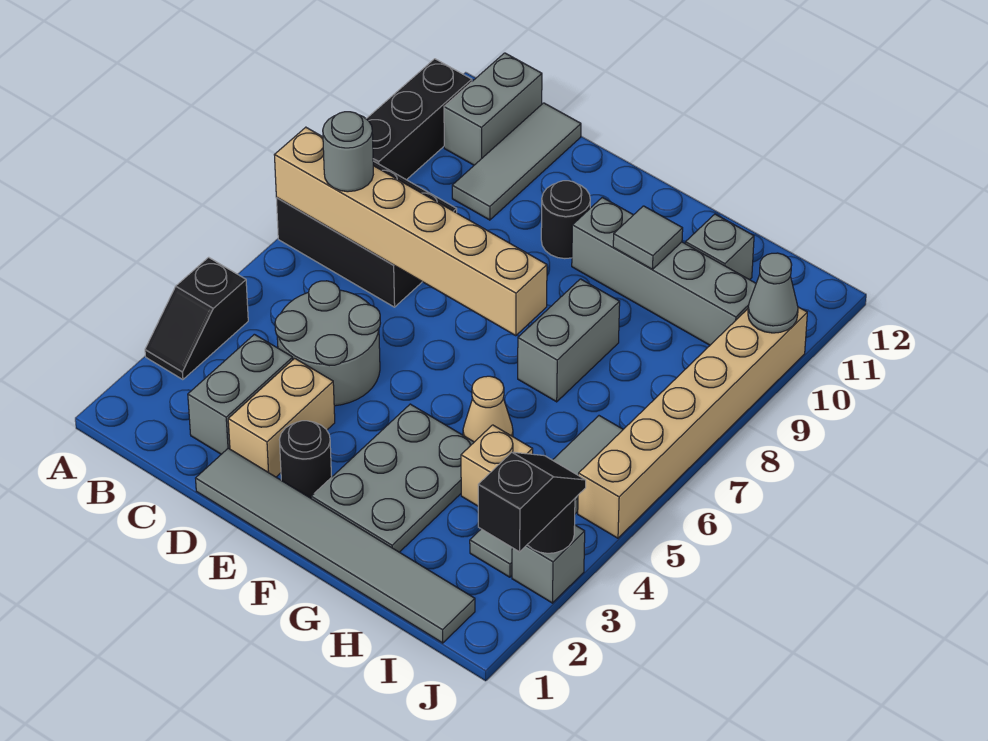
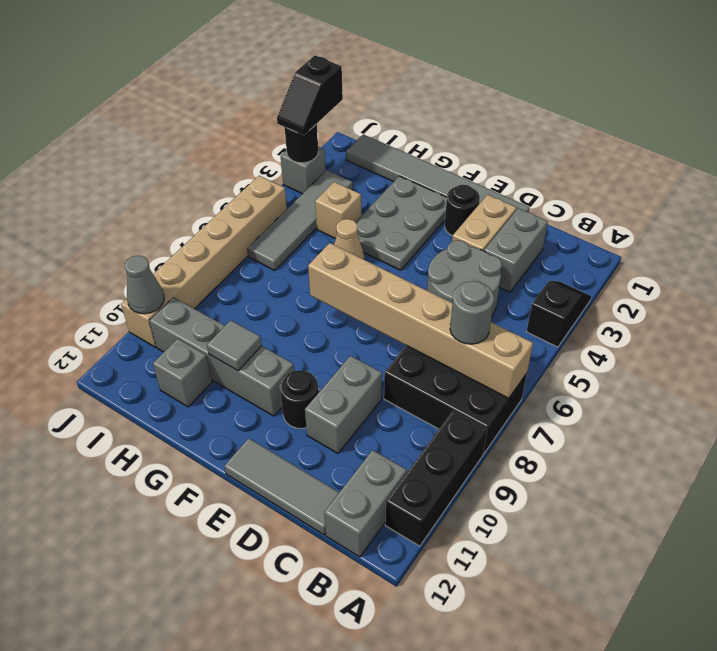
grey tile C10:C12 level 1 -> grey tile C12:E12 level 1
grey brick G7:G8 level 1 -> grey brick D9:D10 level 1

